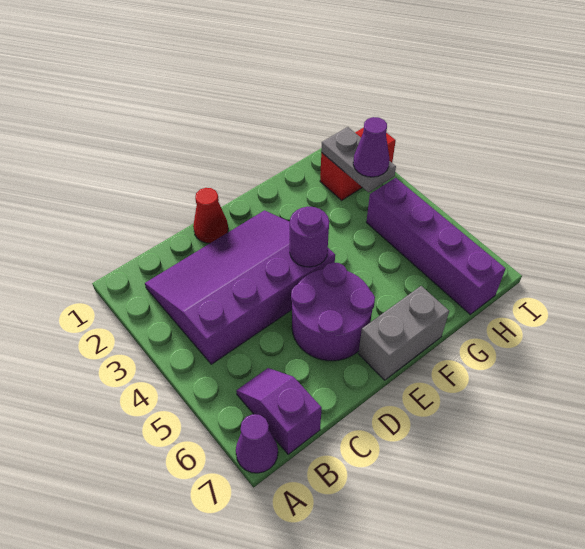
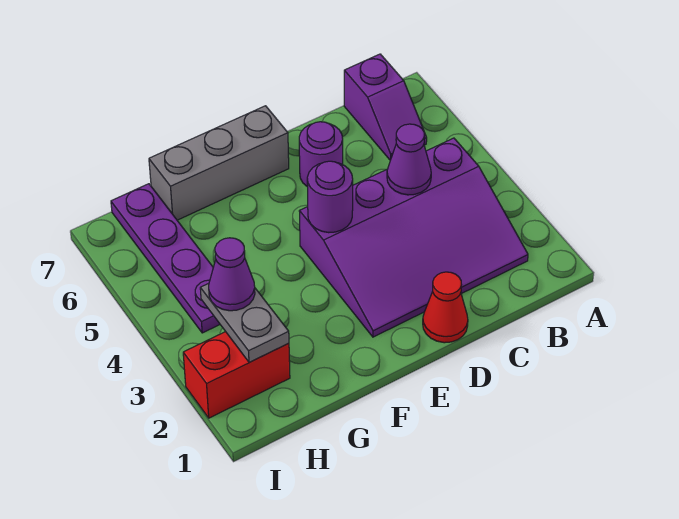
purple cone A7 level 1 -> purple cone C4 level 2
purple round brick D5:E6 level 1 -> purple round brick D6 level 1
grey brick E7:F7 level 1 -> grey brick E7:G7 level 1
purple brick H4:H7 level 1 -> purple plate H4:H7 level 1

